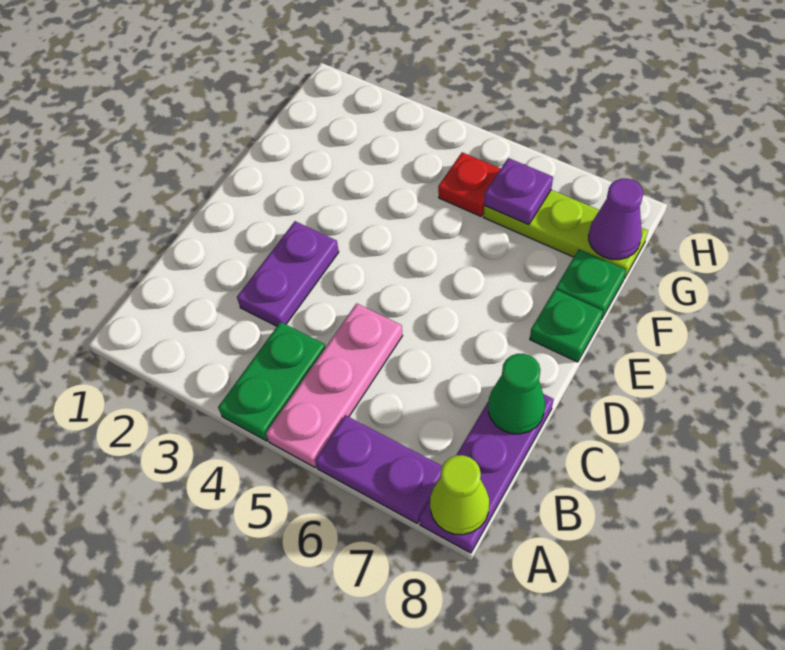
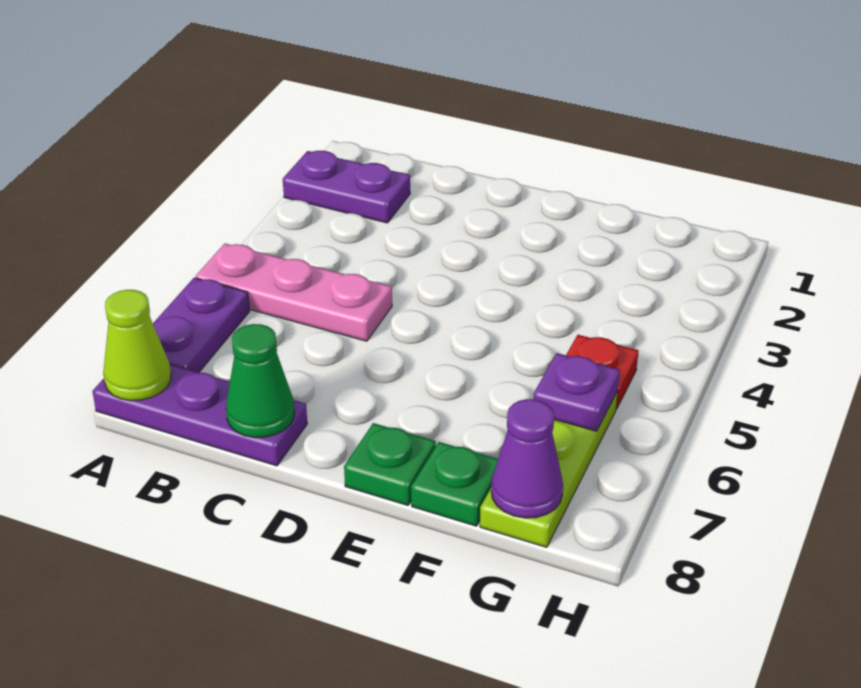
green plate A4:B4 level 1 -> none
purple plate C3:D3 level 1 -> purple plate A2:B2 level 1

